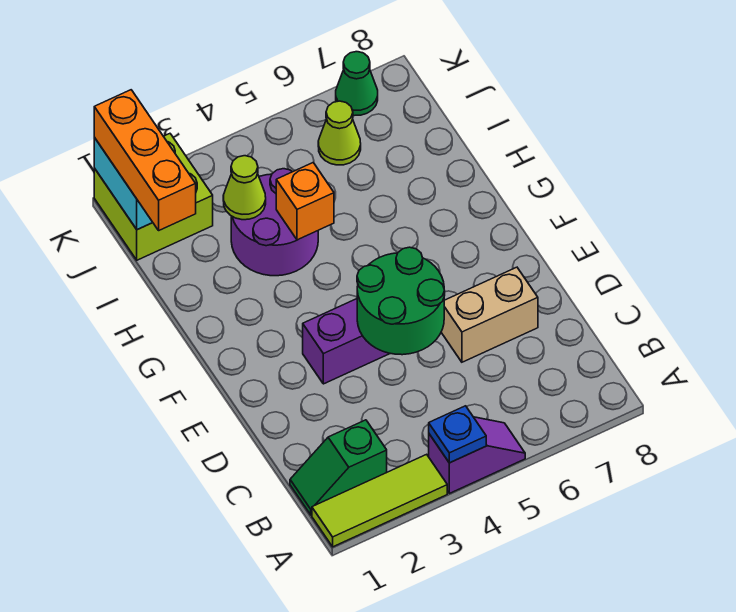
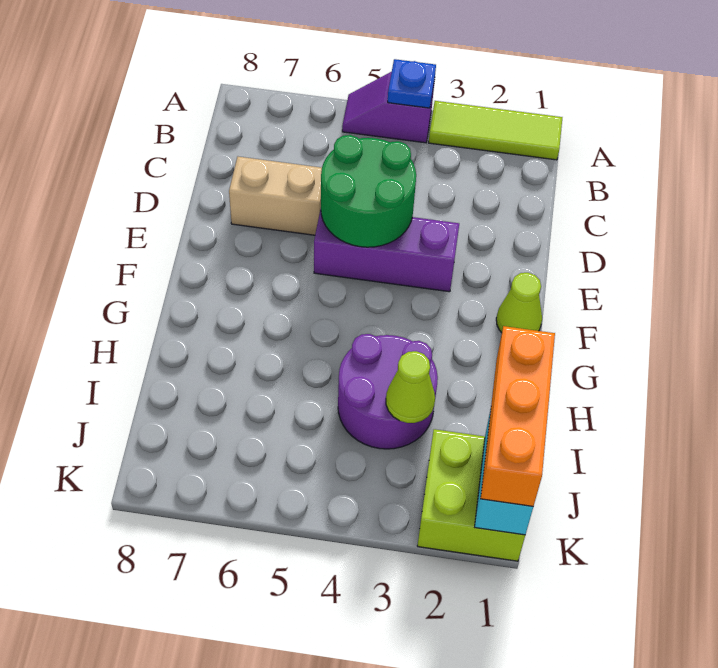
green slope B1:B2 level 1 top 2 -> none
orange brick H4 level 2 -> none
lime cone J6 level 1 -> lime cone F1 level 1
green cone K7 level 1 -> none

